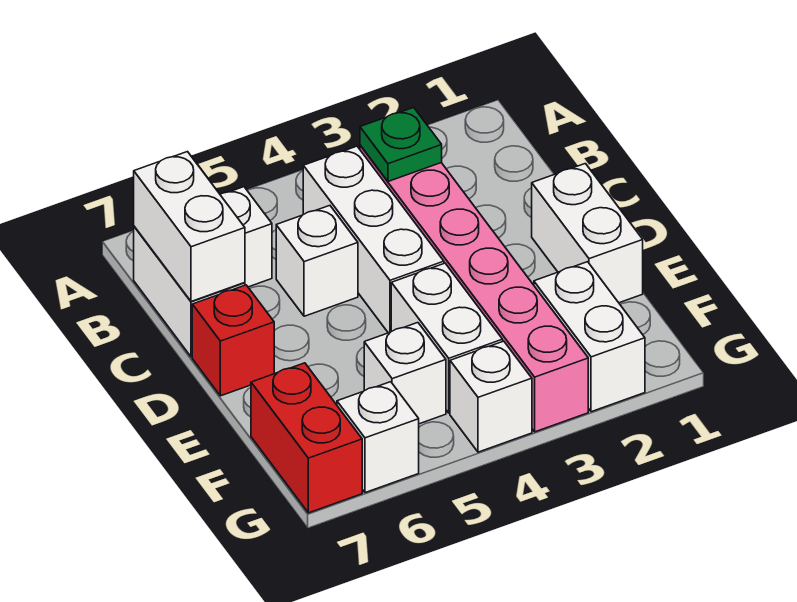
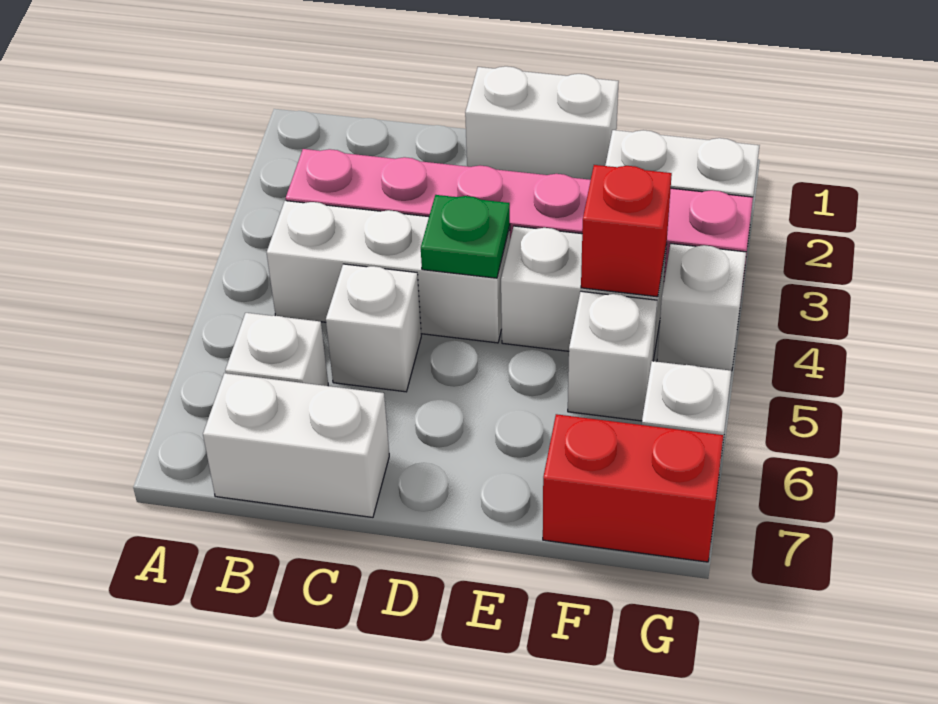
green plate B3 level 2 -> green plate D4 level 2
white brick B7:C7 level 2 -> none
red brick D7 level 1 -> red brick F4 level 2

